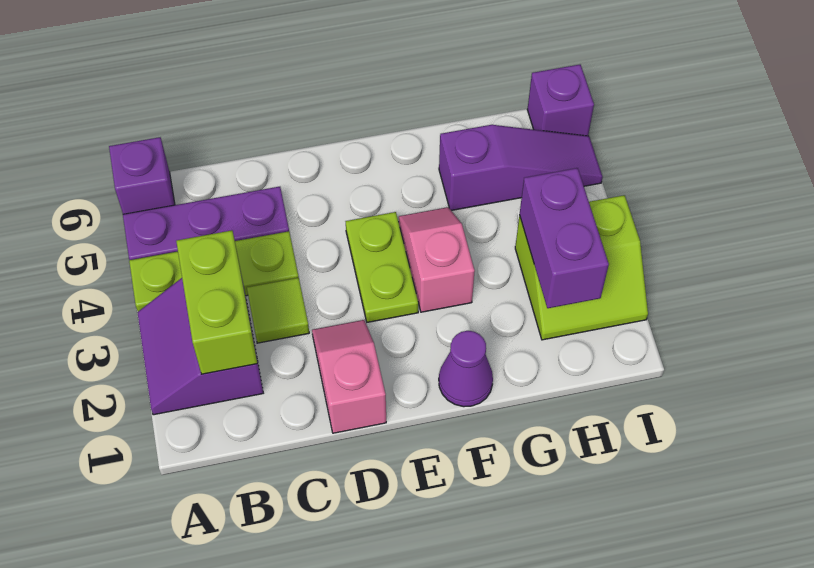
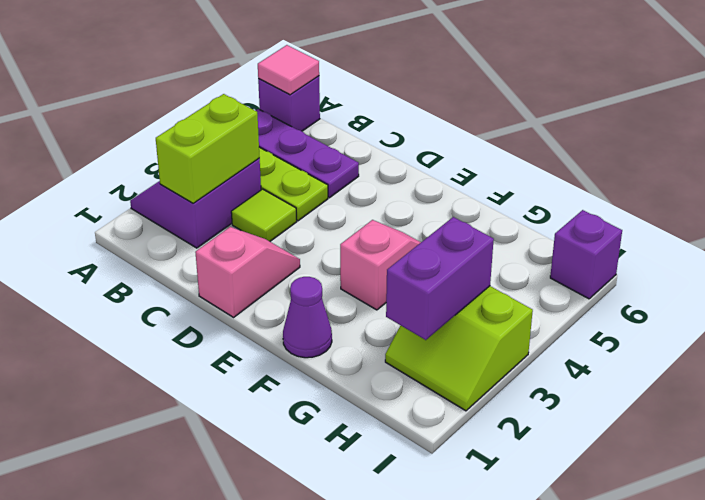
none -> pink tile A6 level 2
lime plate E3:E4 level 1 -> none
purple slope G5:I5 level 1 top G -> none

